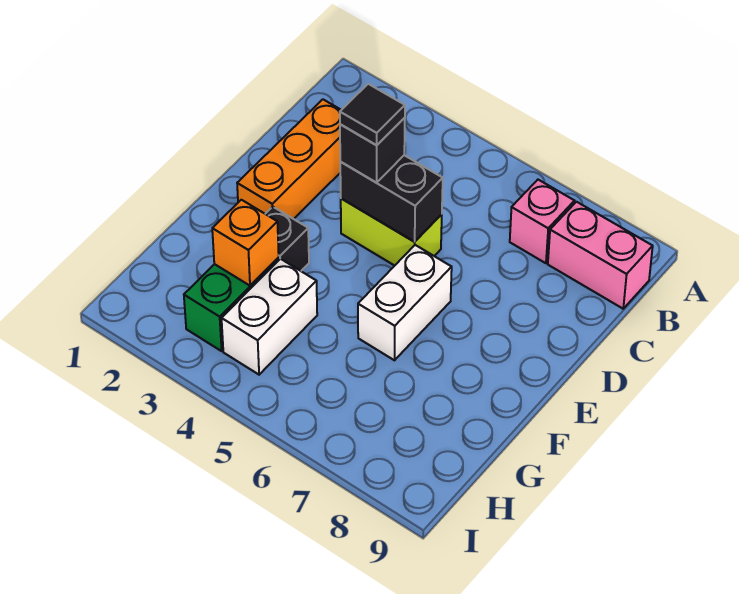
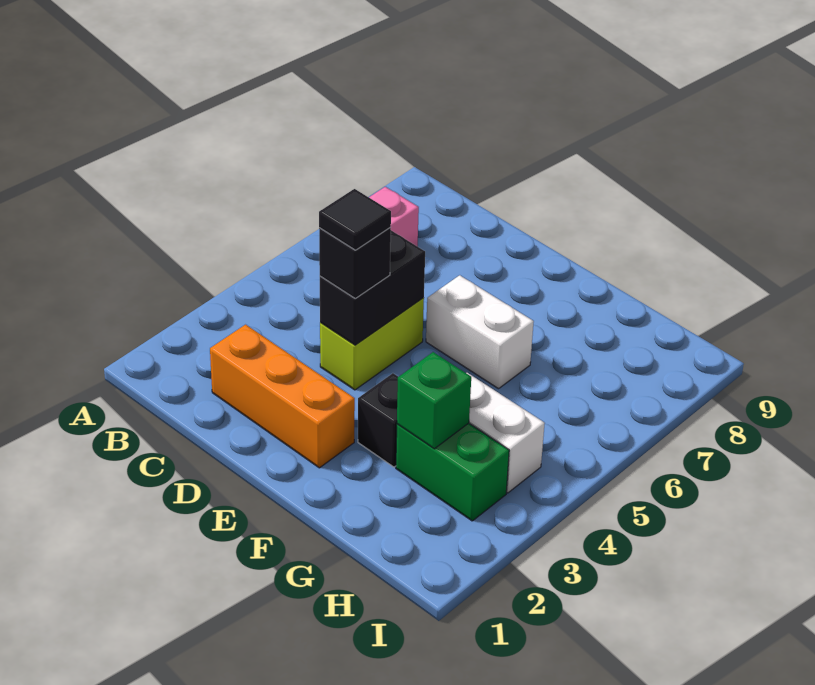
pink brick B8:B9 level 1 -> none
orange brick G3 level 2 -> green brick G3 level 2

